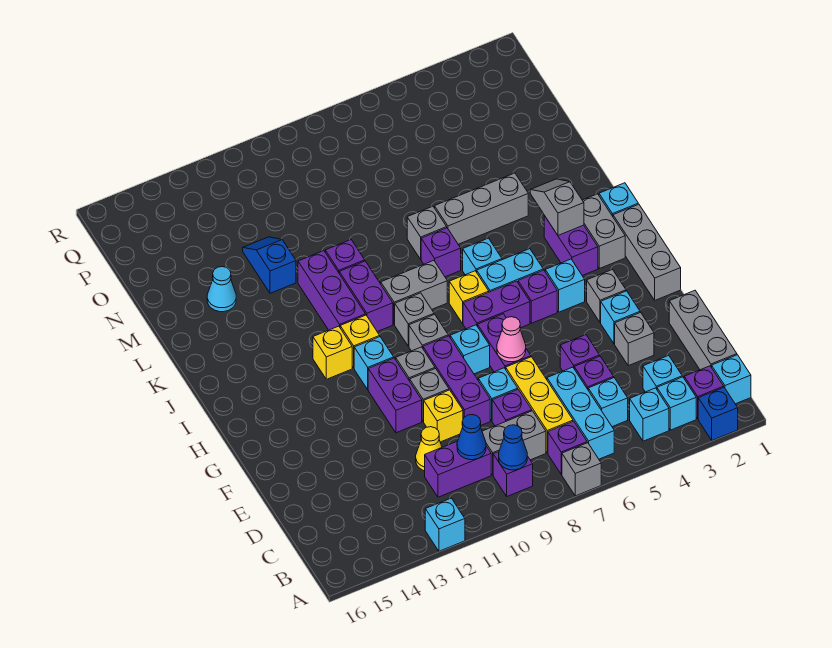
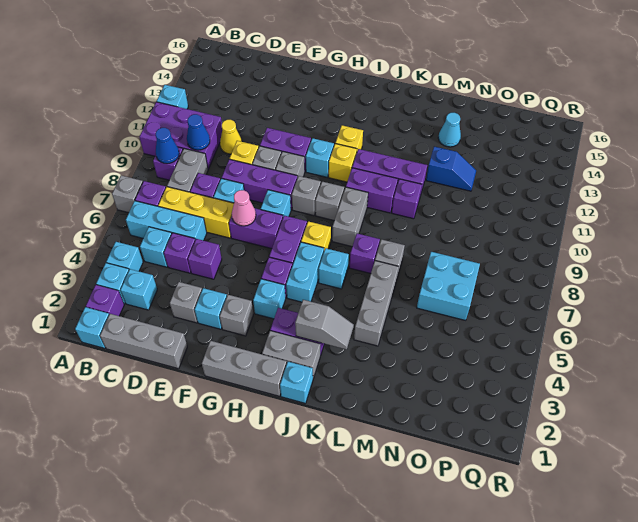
blue brick A2 level 1 -> none
purple brick C10:C11 level 1 -> purple brick A10:C11 level 1
none -> cyan brick N6:O7 level 1

